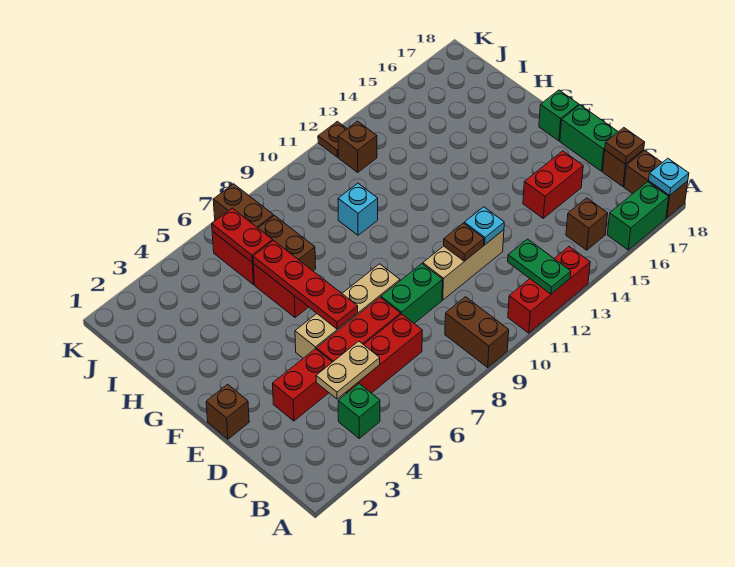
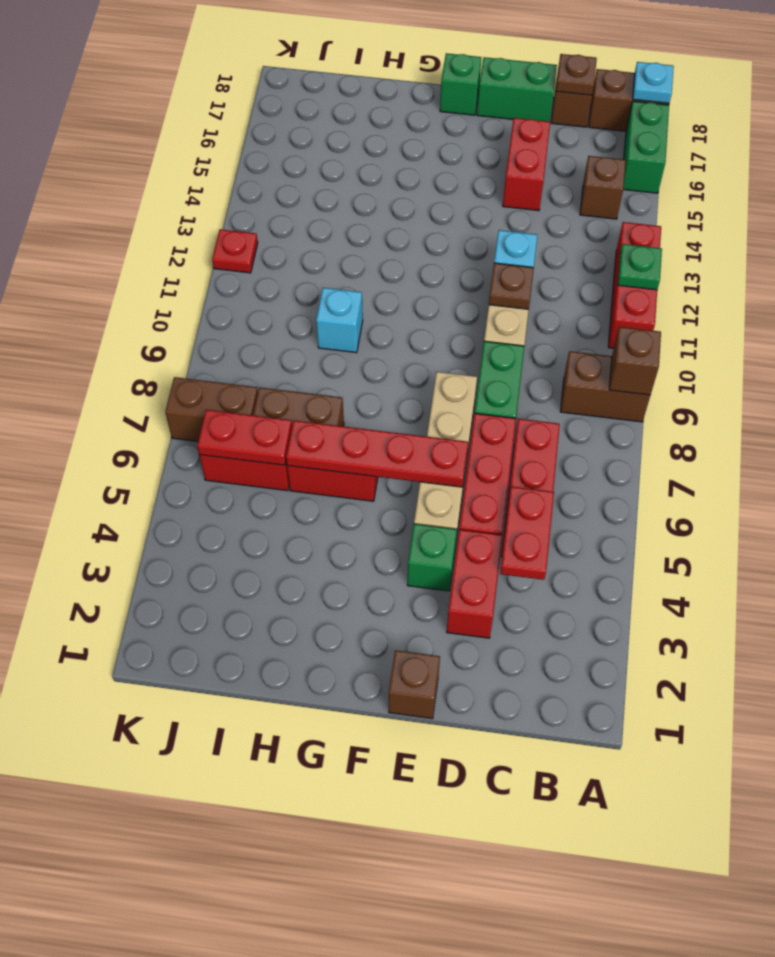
green plate A12:B12 level 2 -> green plate A12 level 2
green brick B4 level 1 -> green brick E4 level 1
tan plate C4:C5 level 2 -> red plate C4:C5 level 2
brown brick J12 level 1 -> brown brick A9 level 2
brown plate K12 level 1 -> red plate K12 level 1

